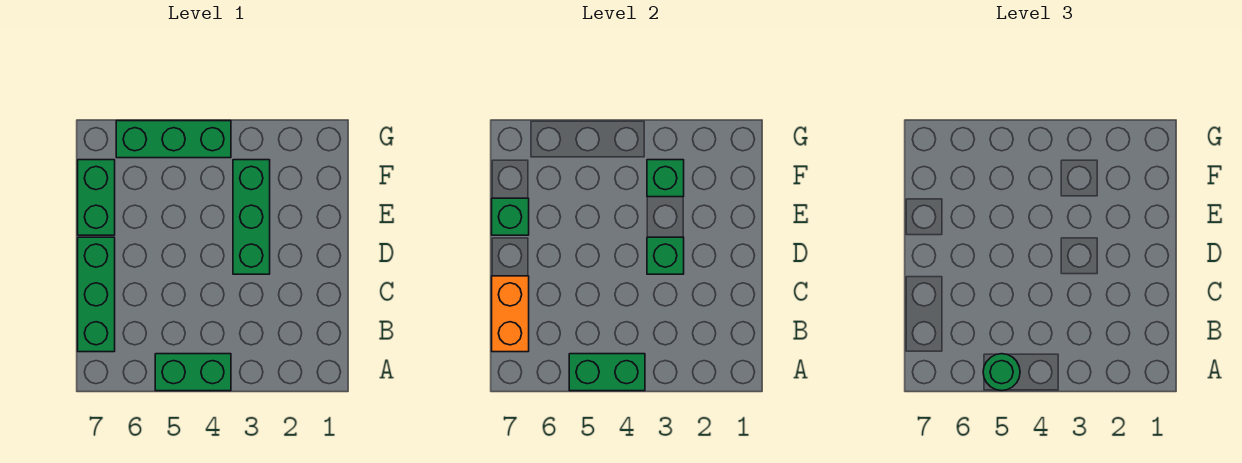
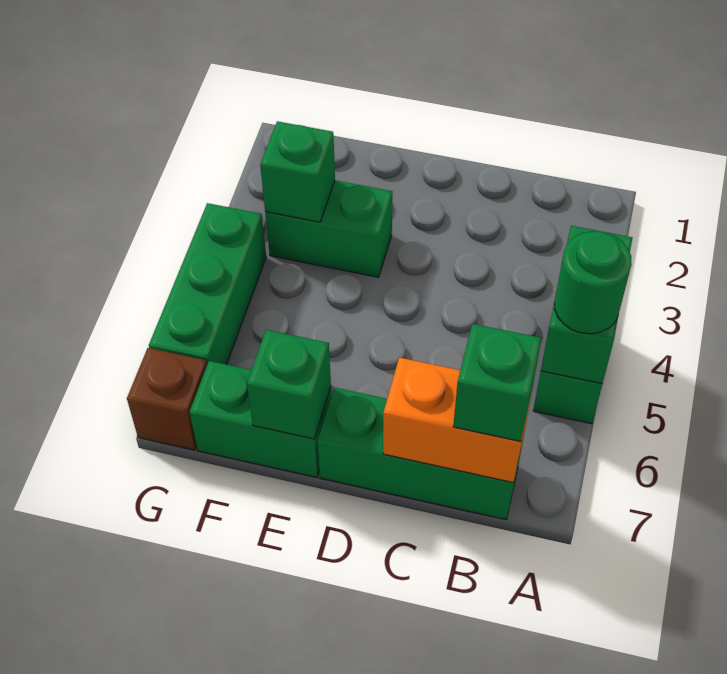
green brick D3:F3 level 1 -> green brick E3:F3 level 1
green brick D3 level 2 -> green brick B7 level 3
none -> brown brick G7 level 1

